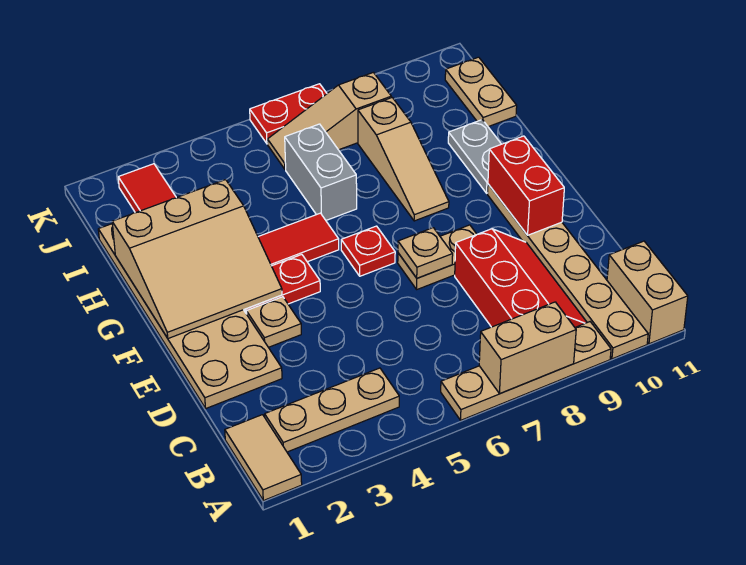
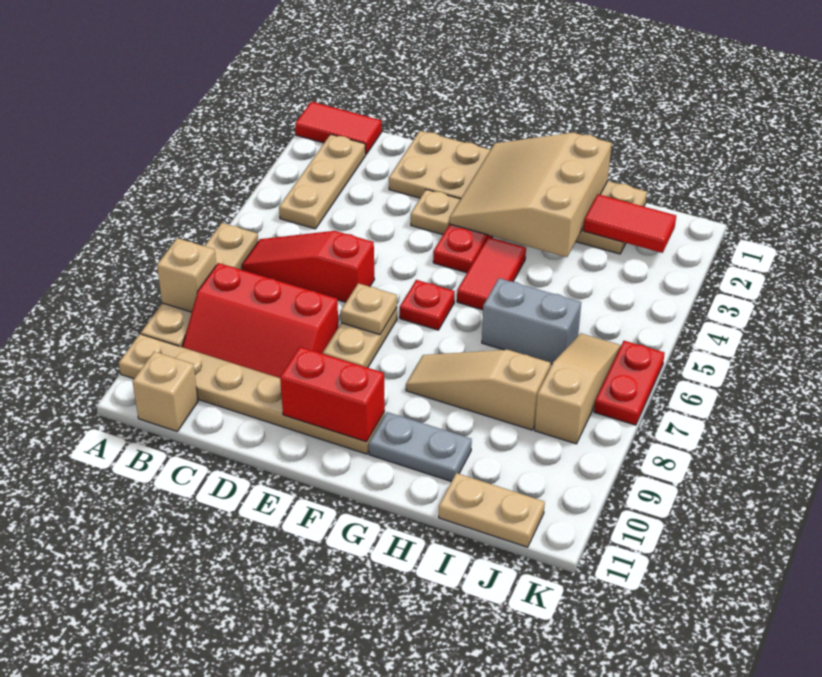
tan tile A1:B1 level 1 -> red tile A1:B1 level 1
tan brick A7:A8 level 2 -> tan brick A8 level 2
tan brick A11:B11 level 1 -> tan brick B11 level 1
none -> red slope B6:D6 level 1 top D

